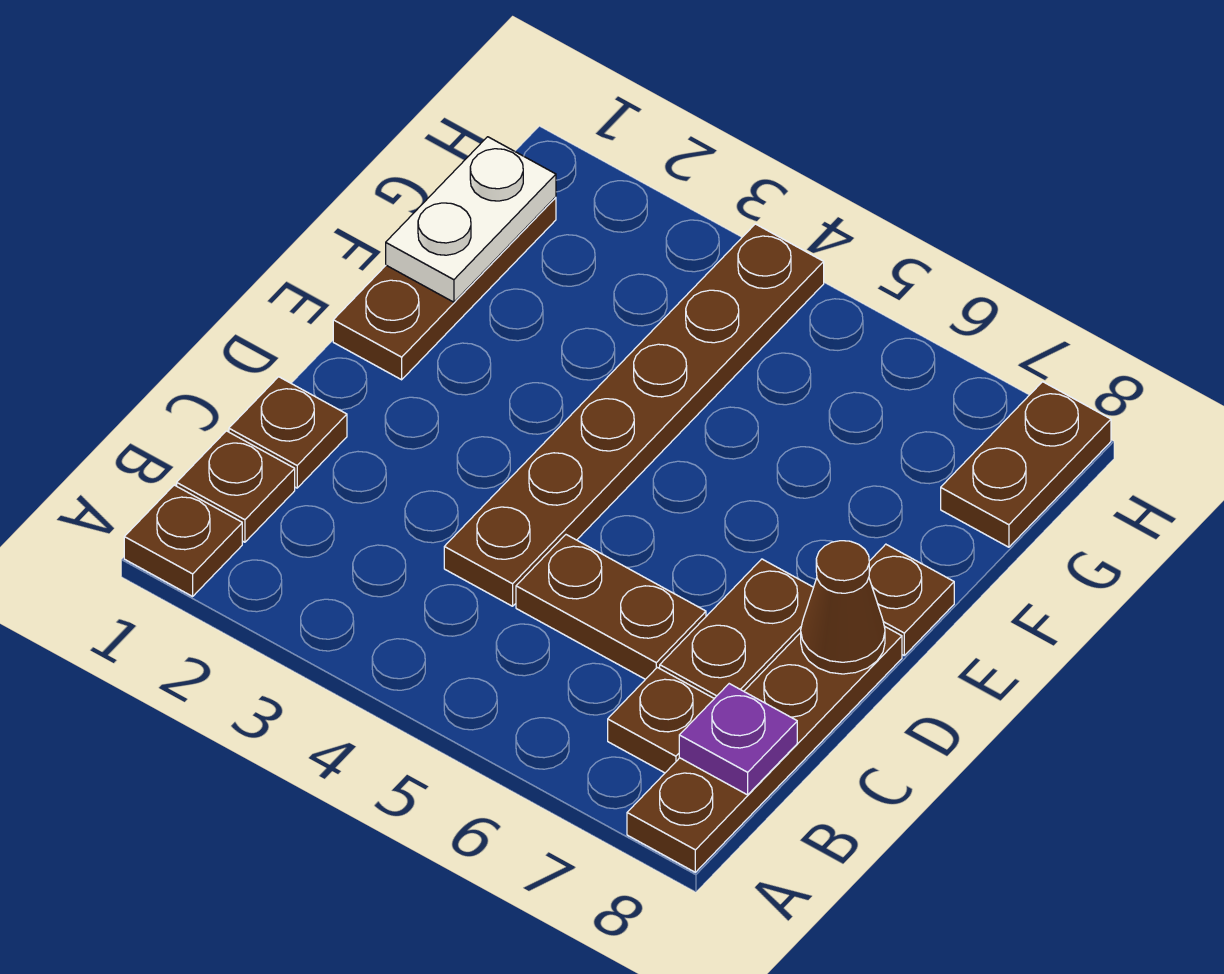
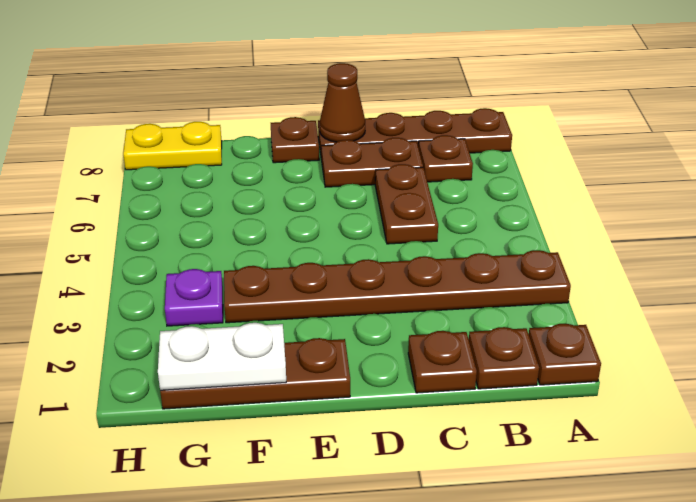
purple plate B8 level 2 -> purple plate G3 level 1
brown plate C4:H4 level 1 -> brown plate A3:F3 level 1
brown plate G8:H8 level 1 -> yellow plate G8:H8 level 1

